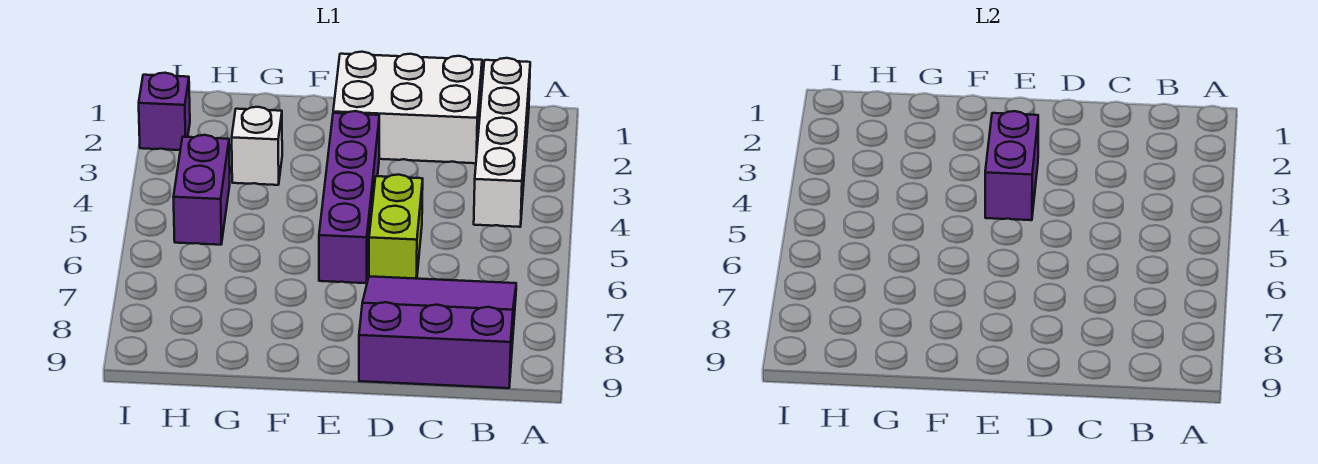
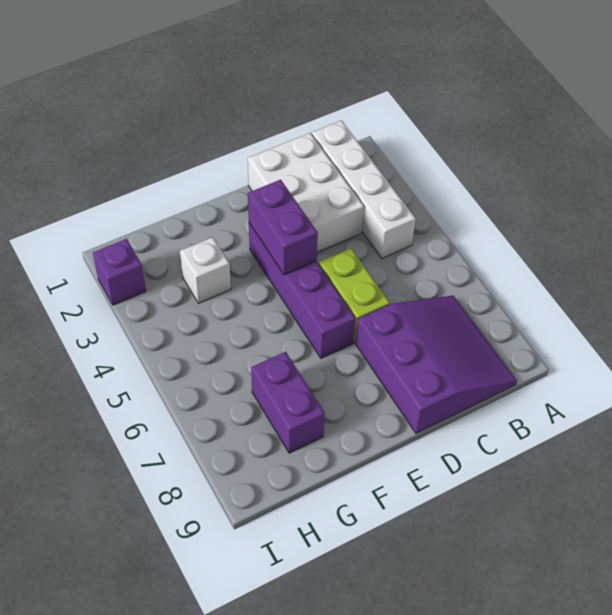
purple slope B7:D9 level 1 top 9 -> purple slope B7:D9 level 1 top D
white brick C1:E2 level 1 -> white brick C1:D3 level 1
purple brick H4:H5 level 1 -> purple brick G7:G8 level 1

